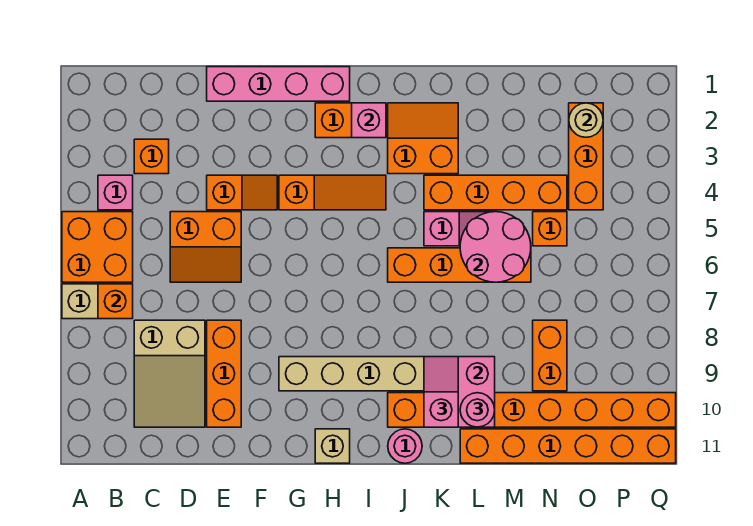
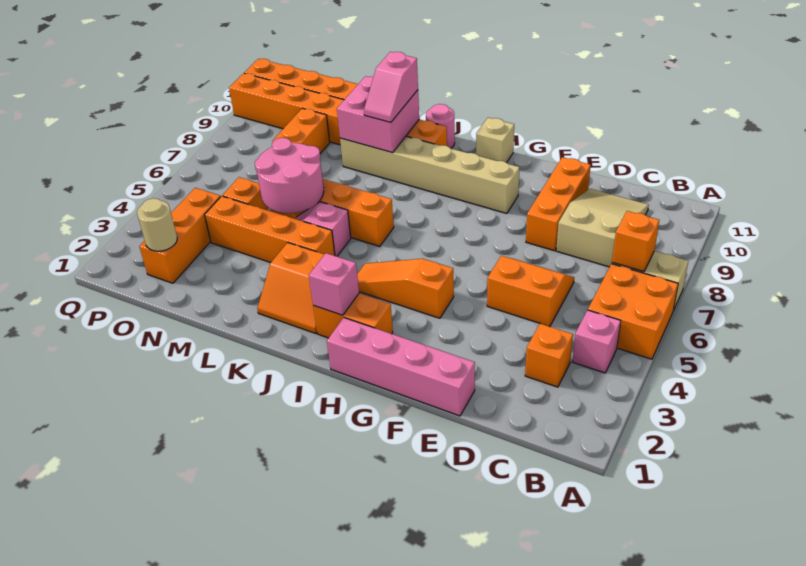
orange slope E4:F4 level 1 top E -> none
pink round brick L10 level 3 -> none

